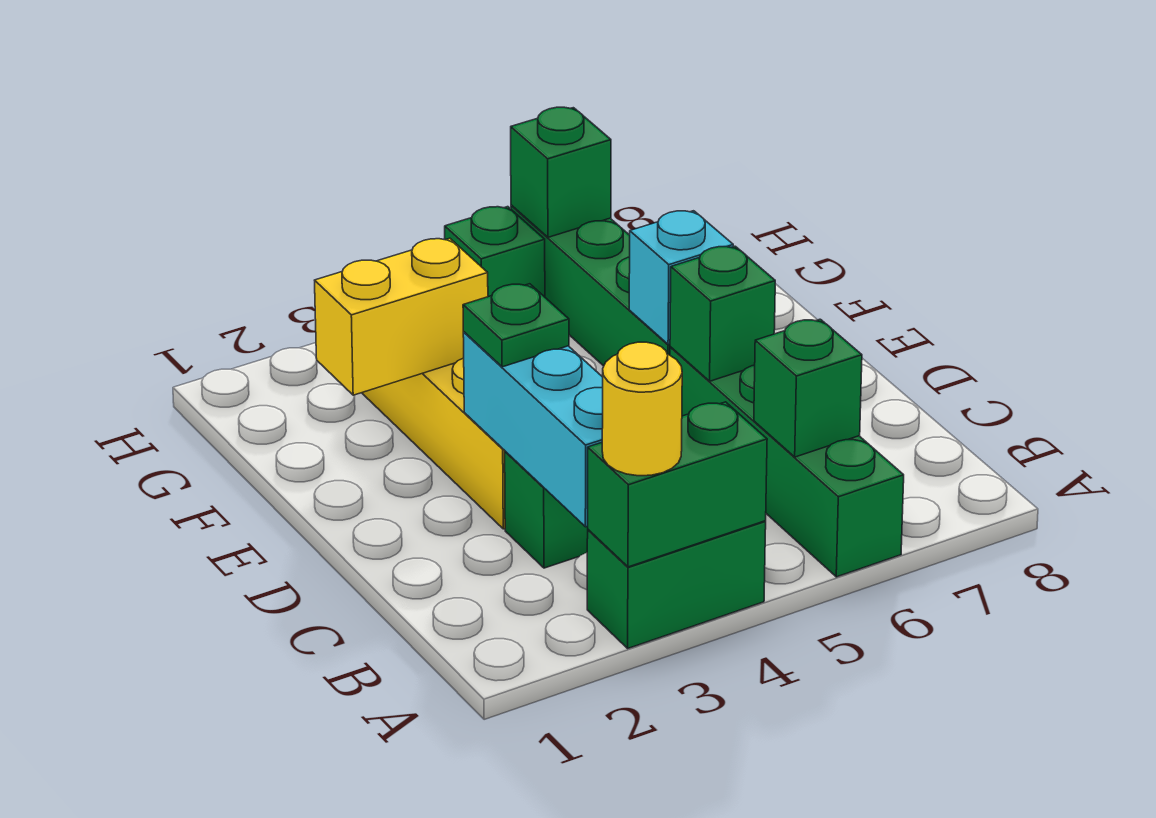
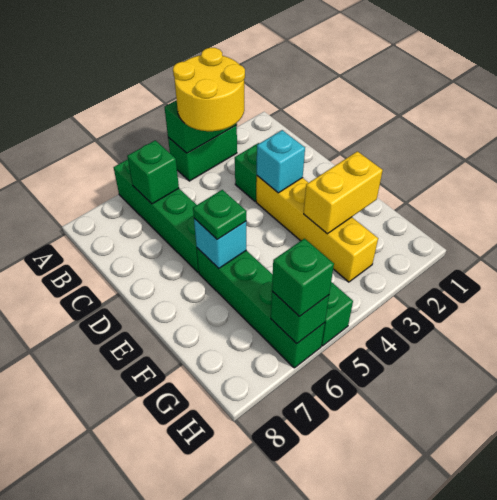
yellow round brick A3 level 3 -> yellow round brick A3:B4 level 3
cyan brick B3:D3 level 2 -> cyan brick D3 level 2
green plate D3 level 3 -> green plate E6 level 3
green brick D6 level 2 -> green brick H6 level 3

